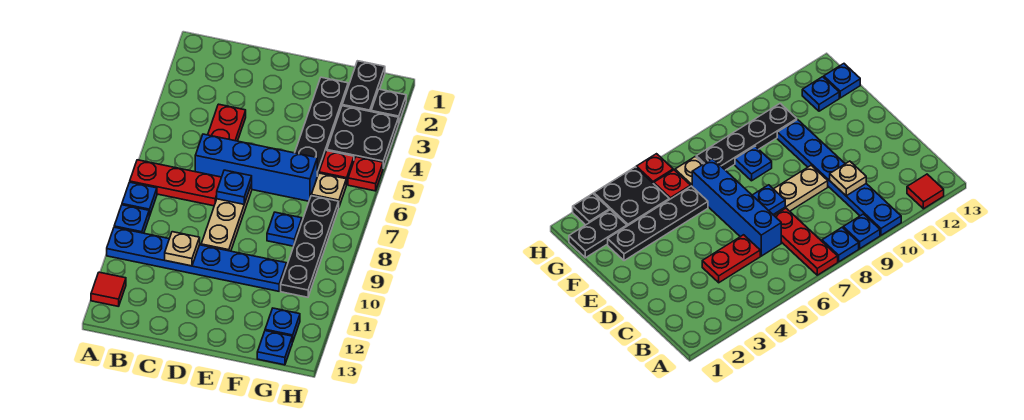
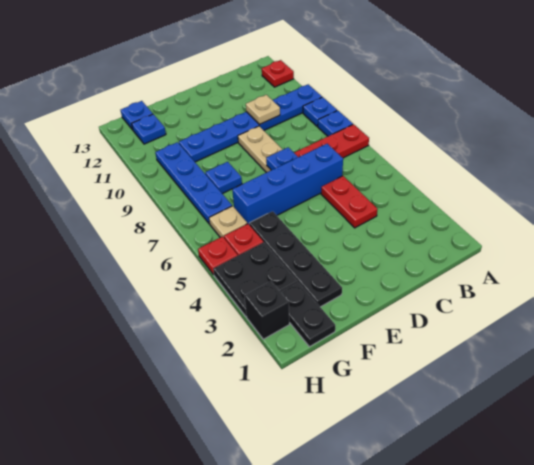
red tile A12 level 1 -> red plate A12 level 1
black plate G7:G10 level 1 -> blue plate G7:G10 level 1
black plate H2 level 1 -> black brick H2 level 1

